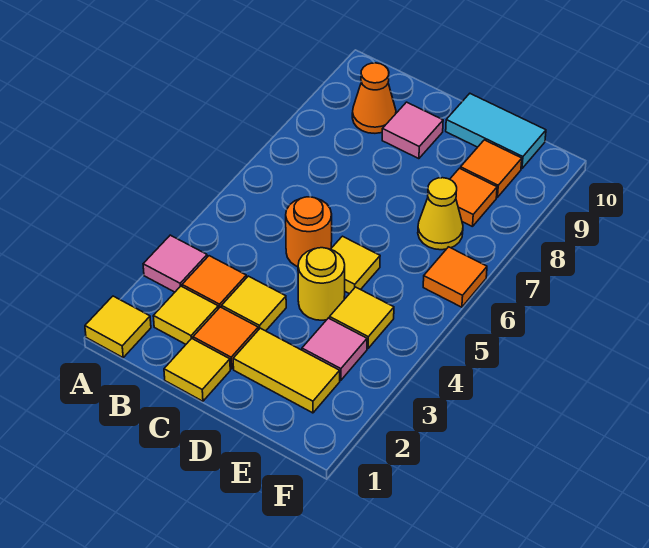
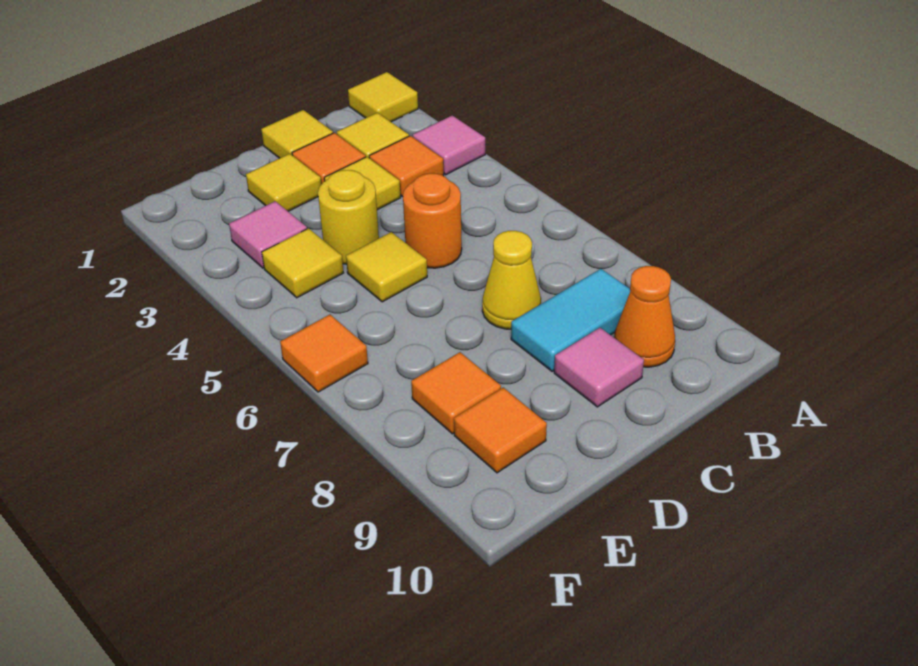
yellow tile D2:E2 level 1 -> yellow tile D2 level 1
cyan tile D10:E10 level 1 -> cyan tile B8:C8 level 1
yellow cone E7 level 1 -> yellow cone C7 level 1

